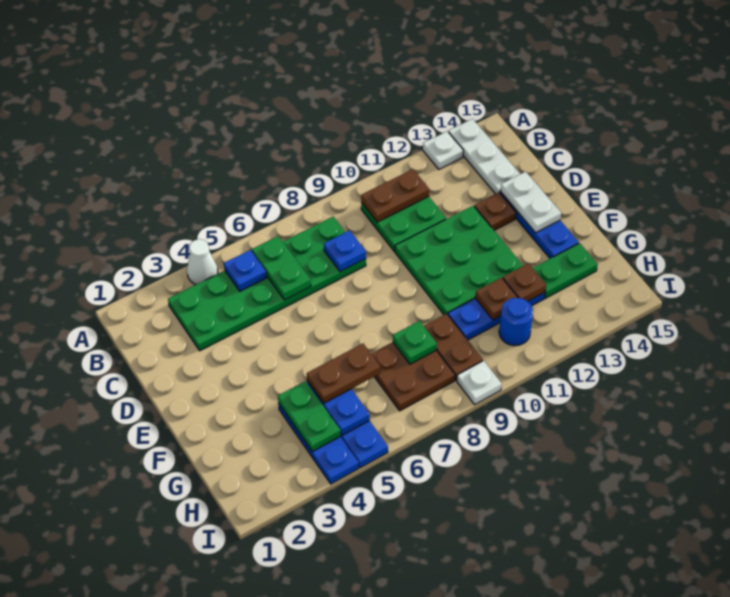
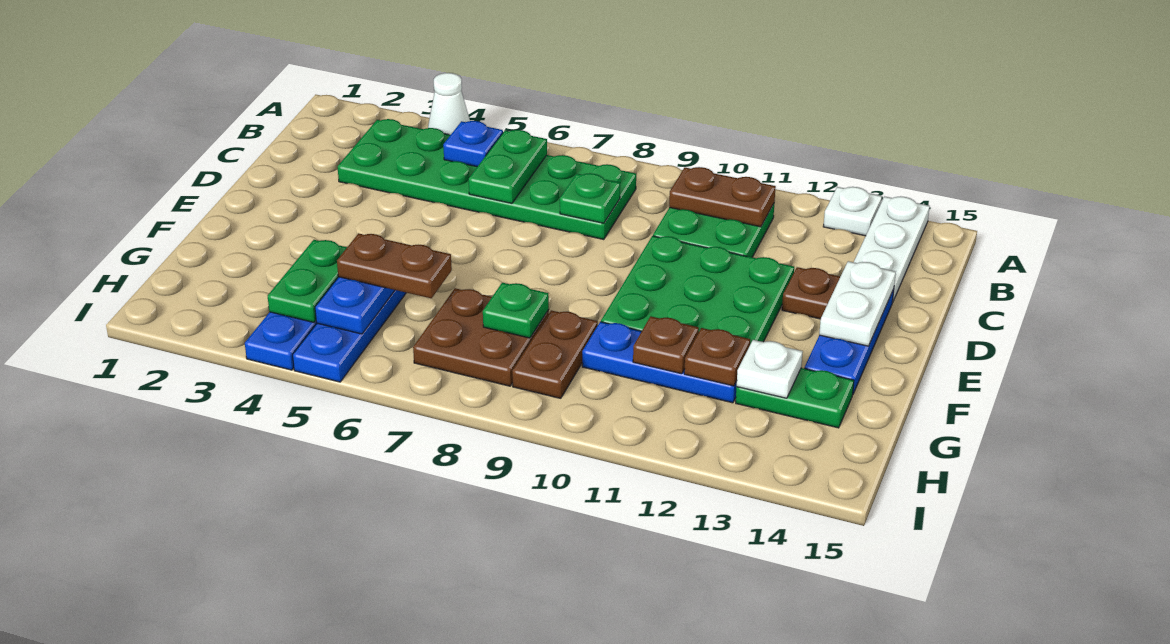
blue plate C8 level 2 -> green plate C8 level 2
blue round brick H11 level 1 -> none
white plate I9 level 1 -> white plate G13 level 2

